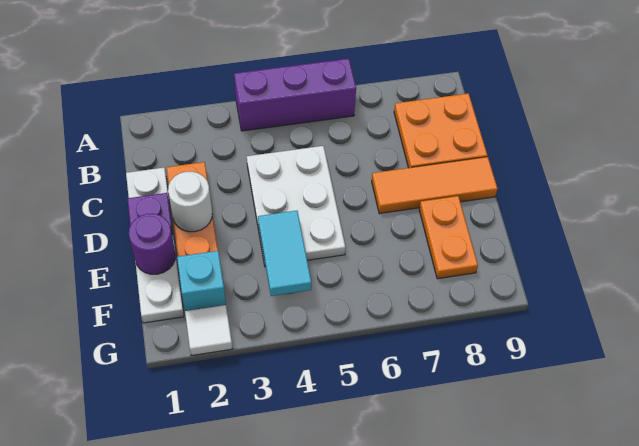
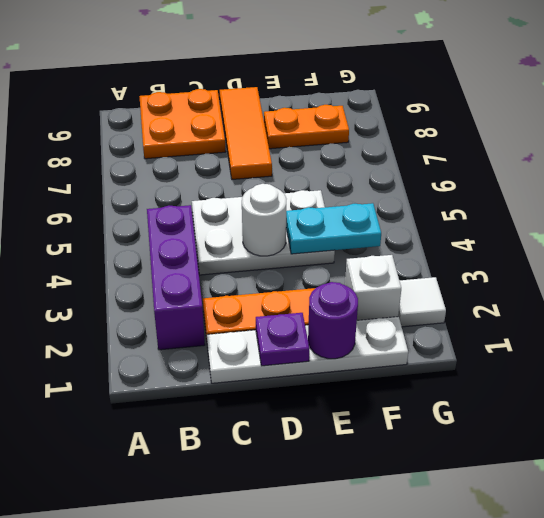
purple brick A4:A6 level 1 -> purple brick B2:B4 level 1
white round brick D2 level 2 -> white round brick D4 level 2
cyan tile E4:F4 level 2 -> cyan plate E4:F4 level 2
cyan brick F2 level 1 -> white brick F2 level 1

